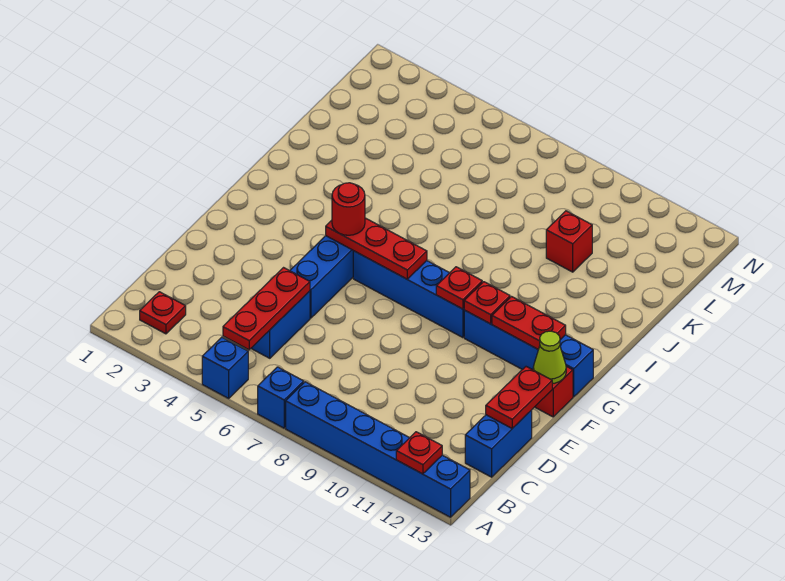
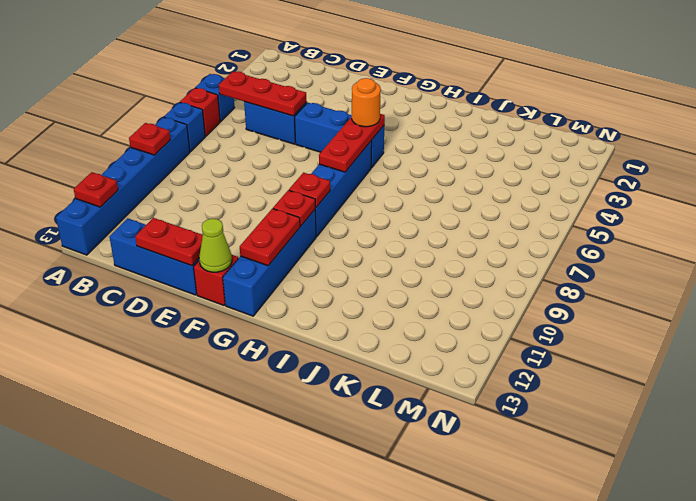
red plate B2 level 1 -> red plate A9 level 2
blue brick C13:D13 level 1 -> blue brick C13:E13 level 1
red round brick G5 level 3 -> orange round brick G5 level 3
red brick K10 level 1 -> red brick A6 level 1

